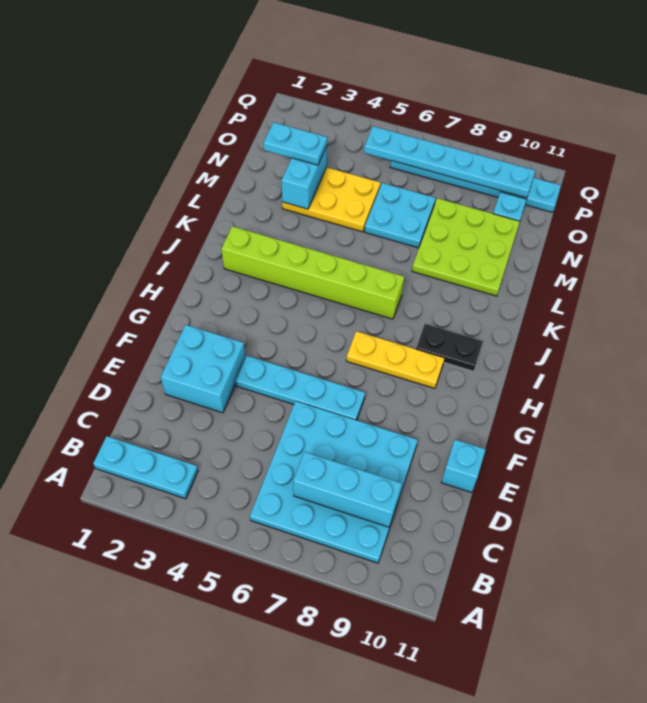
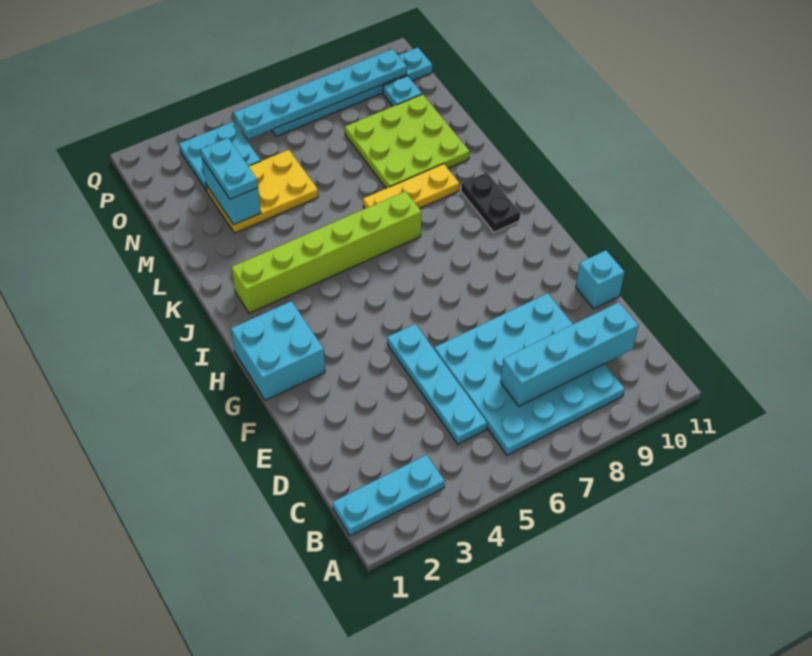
cyan brick C7:C9 level 2 -> cyan brick C7:C10 level 2
cyan brick E2:F3 level 1 -> cyan brick G1:H2 level 1
cyan plate F4:F7 level 1 -> cyan plate C5:F5 level 1
yellow plate H7:H9 level 1 -> yellow plate K7:K9 level 1
black plate I9:I10 level 1 -> black plate I10:J10 level 1
cyan plate M6:N7 level 1 -> cyan plate O3:P4 level 1
cyan plate N2:N3 level 3 -> cyan plate M3:N3 level 3

